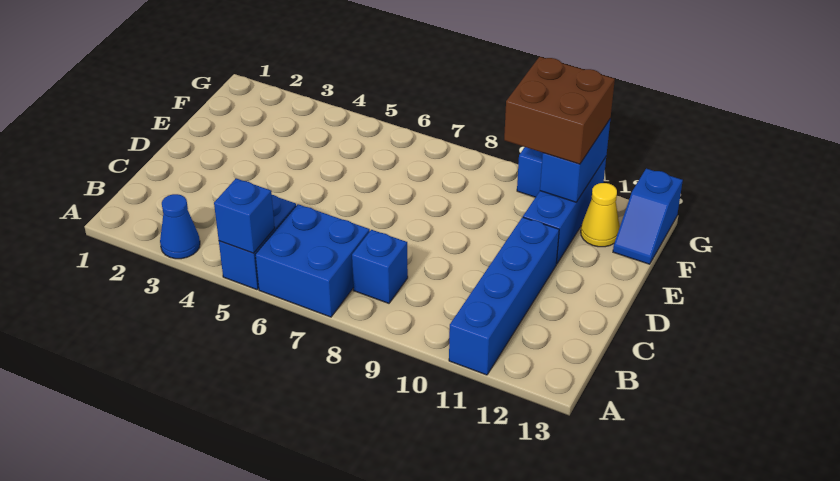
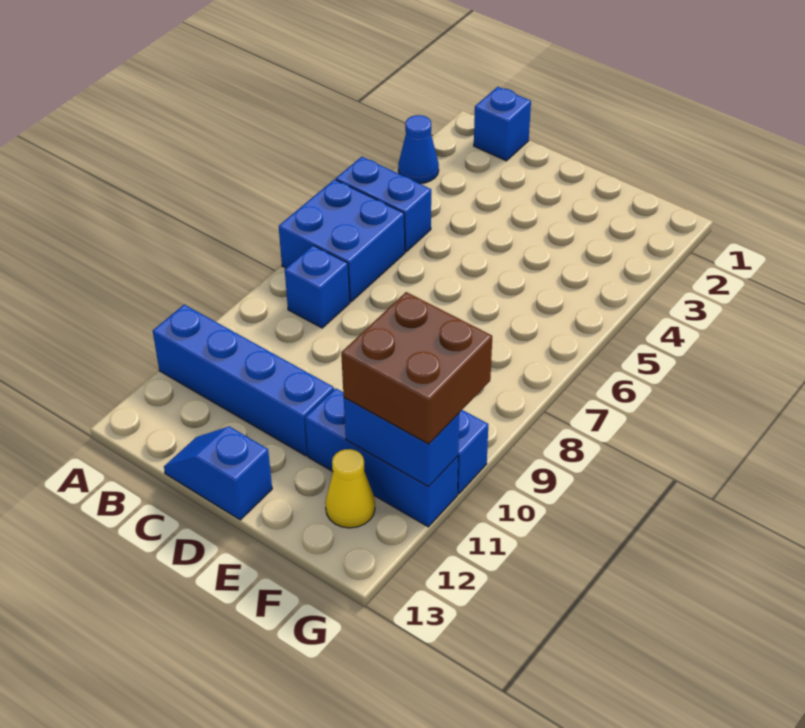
blue brick A5 level 2 -> blue brick B1 level 1
blue slope F13:G13 level 1 top G -> blue slope C13:D13 level 1 top D

